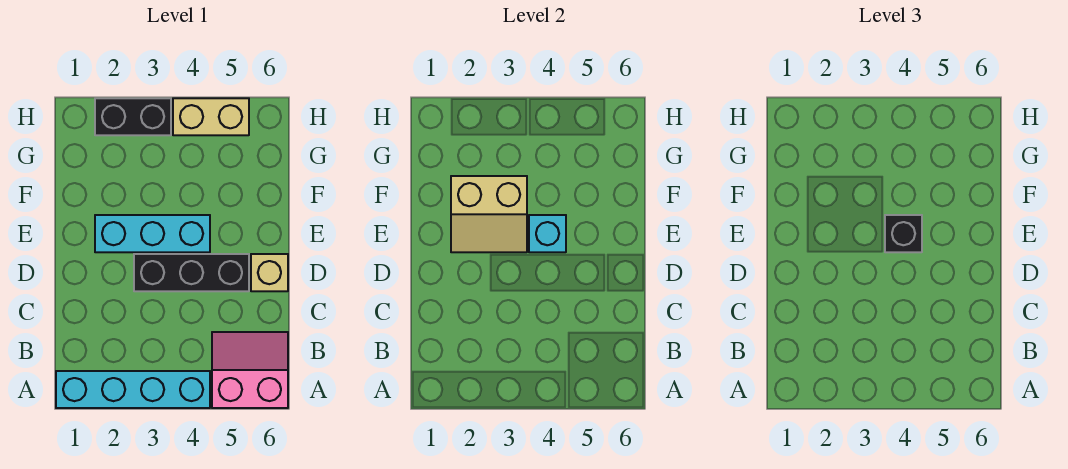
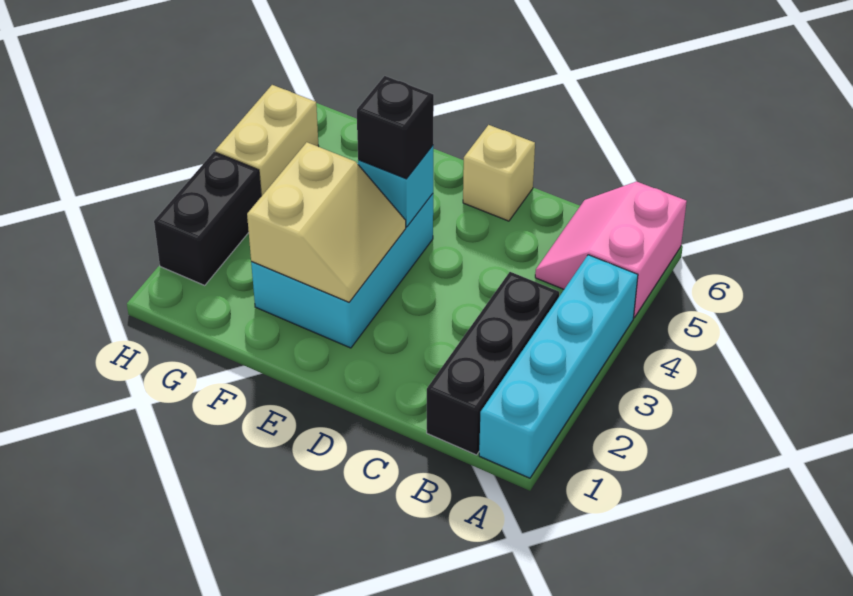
black brick D3:D5 level 1 -> black brick B1:B3 level 1
cyan brick E2:E4 level 1 -> cyan brick E2:F4 level 1

